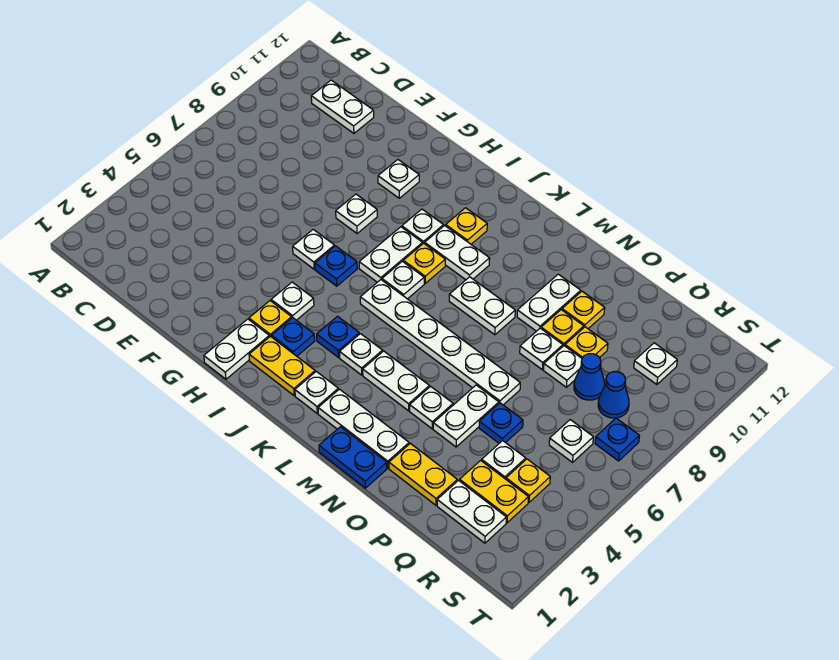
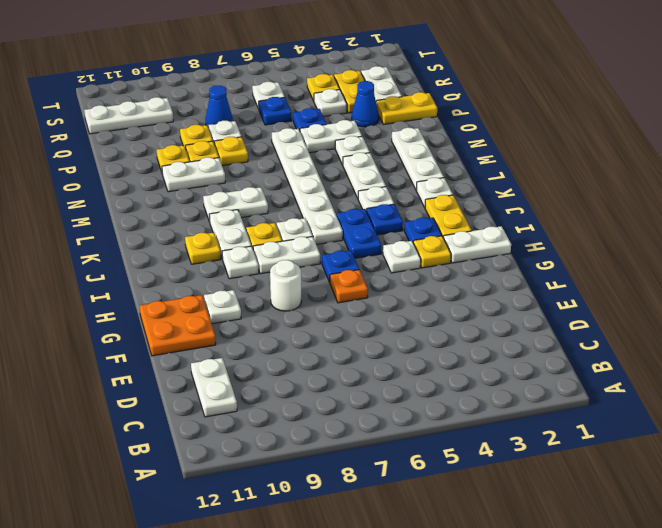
none -> orange plate F11:G12 level 1
white plate G6 level 1 -> orange plate G6 level 1
white plate G8 level 1 -> white round brick G8 level 1
white plate L8:M8 level 1 -> white plate L8:L9 level 1
blue plate M1:N1 level 1 -> blue plate I5:J5 level 1
yellow plate O2:P2 level 1 -> yellow plate P1:P2 level 1
white plate O8 level 1 -> yellow plate O8 level 1
blue cone R8 level 1 -> blue cone P3 level 1
white plate R10 level 1 -> white plate R10:R12 level 1
blue plate S7 level 1 -> blue plate Q6 level 1

